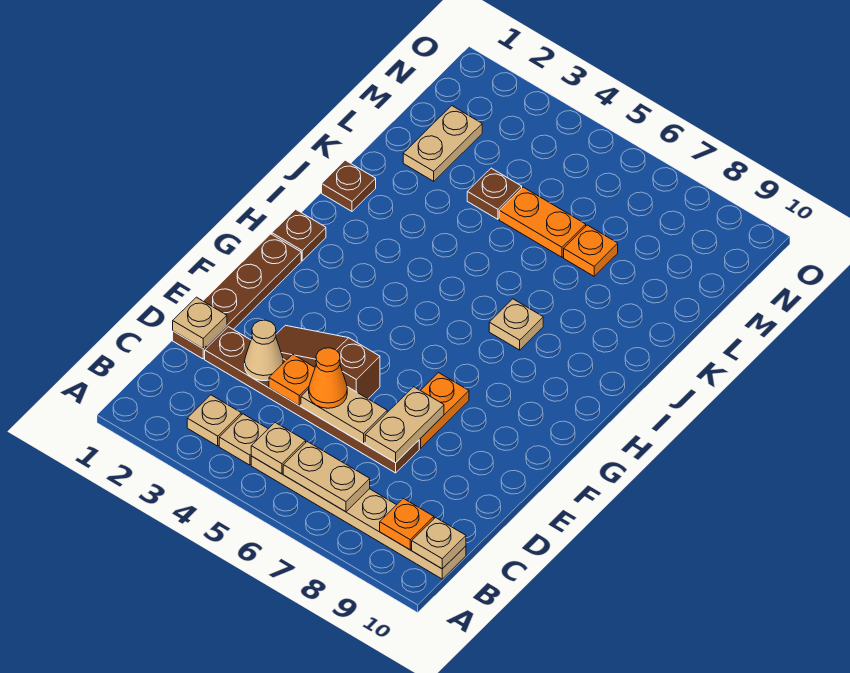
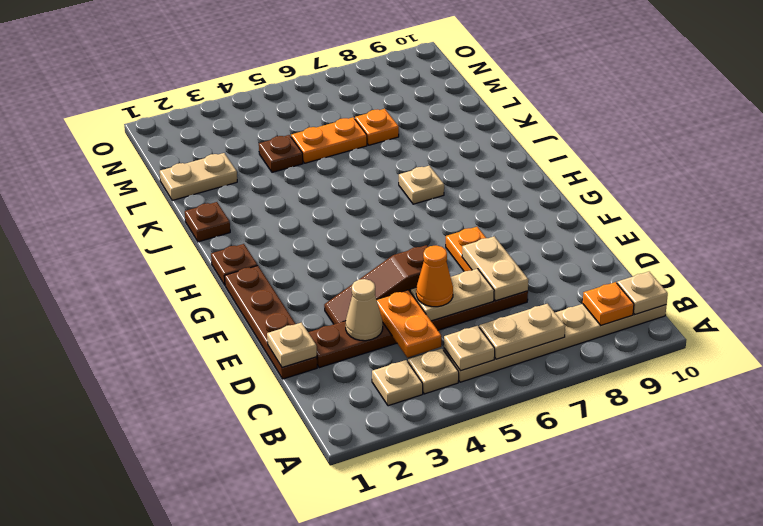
orange plate D4 level 2 -> orange plate C4:D4 level 2
tan plate L2:M2 level 1 -> tan plate L1:L2 level 1

